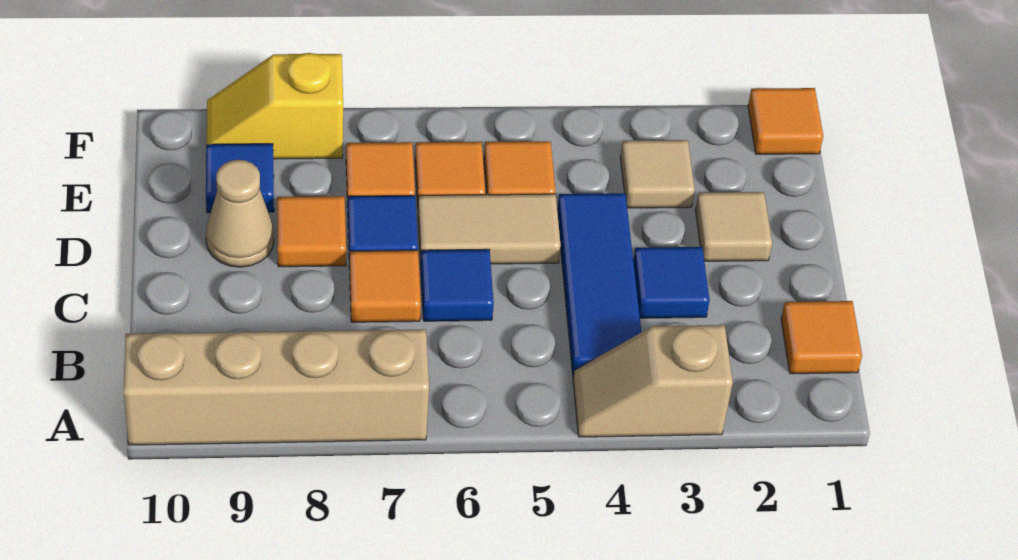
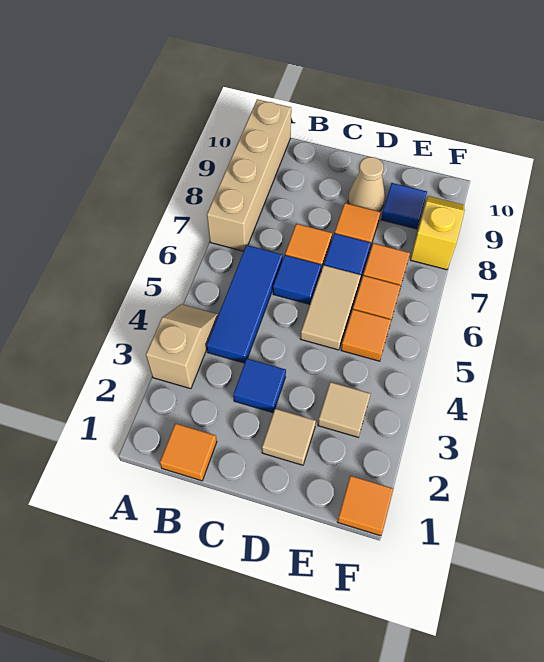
blue tile B4:D4 level 1 -> blue tile B4:B6 level 1

